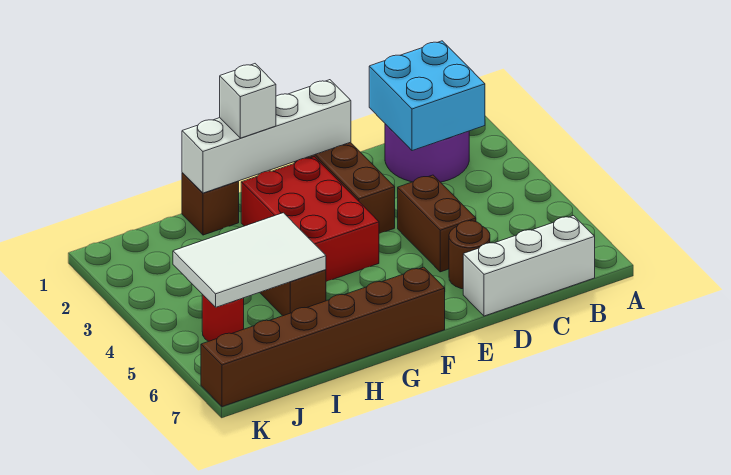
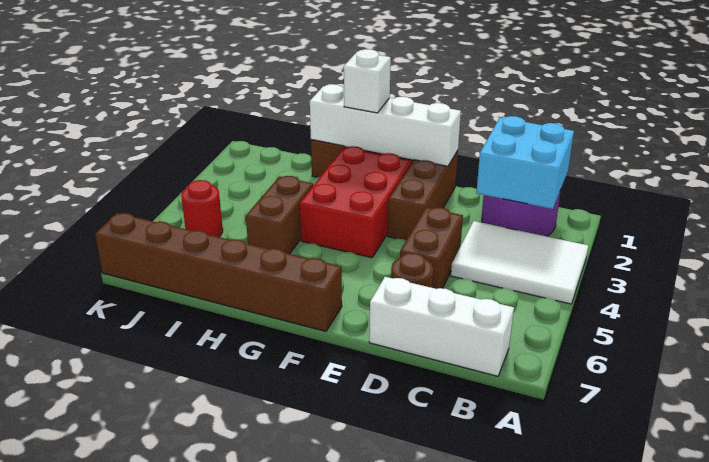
white tile H4:J5 level 2 -> white tile A3:C4 level 1

